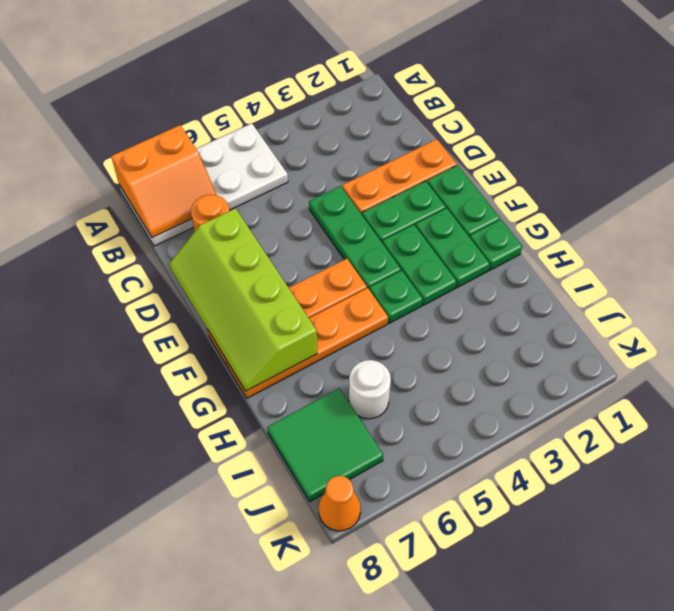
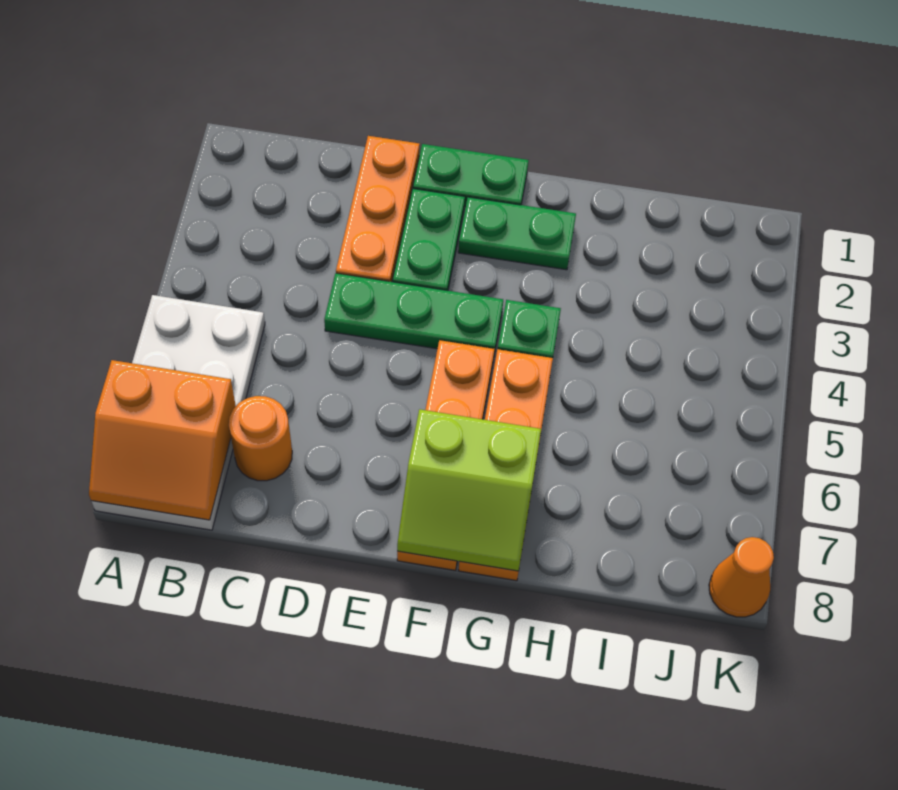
orange slope A7:B8 level 2 top A -> orange slope A7:B8 level 2 top 7
lime slope D7:G8 level 2 top 7 -> lime slope F7:G8 level 2 top 7
green plate F3:G3 level 1 -> none
green plate G1 level 1 -> none
white round brick I6 level 1 -> none
green tile I7:J8 level 1 -> none

